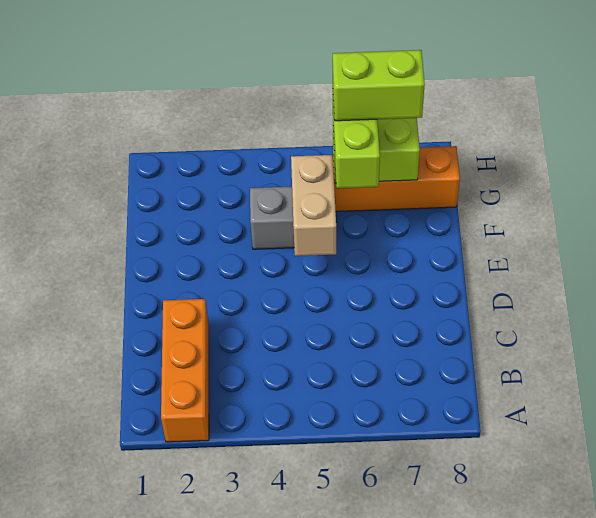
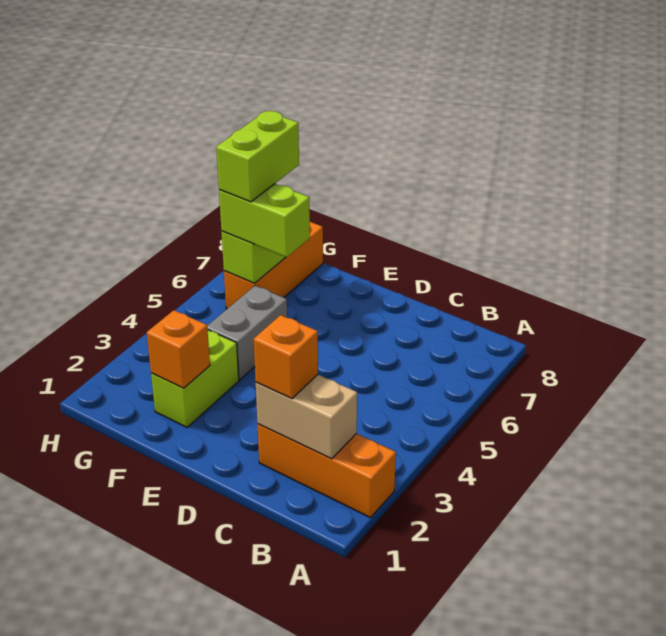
none -> orange brick C2 level 3
tan brick E5:F5 level 2 -> tan brick B2:C2 level 2
none -> lime brick F2:F3 level 1
none -> orange brick F2 level 2

